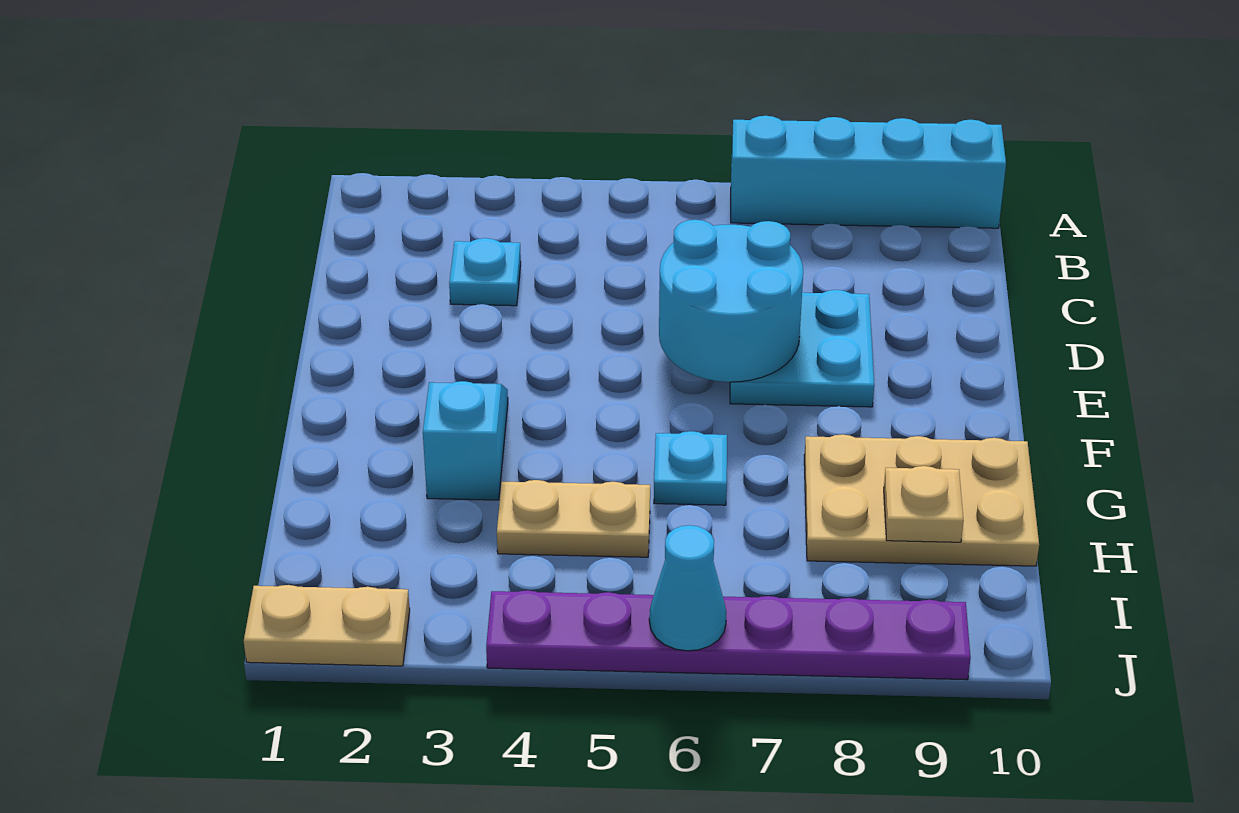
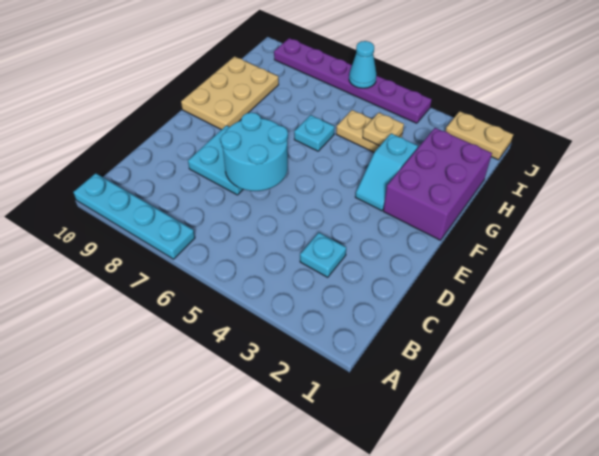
cyan brick A7:A10 level 1 -> cyan plate A7:A10 level 1
none -> purple brick F1:H2 level 1
tan plate G8:H10 level 1 -> tan plate F9:H10 level 1
tan plate H9 level 2 -> tan plate H4 level 2

